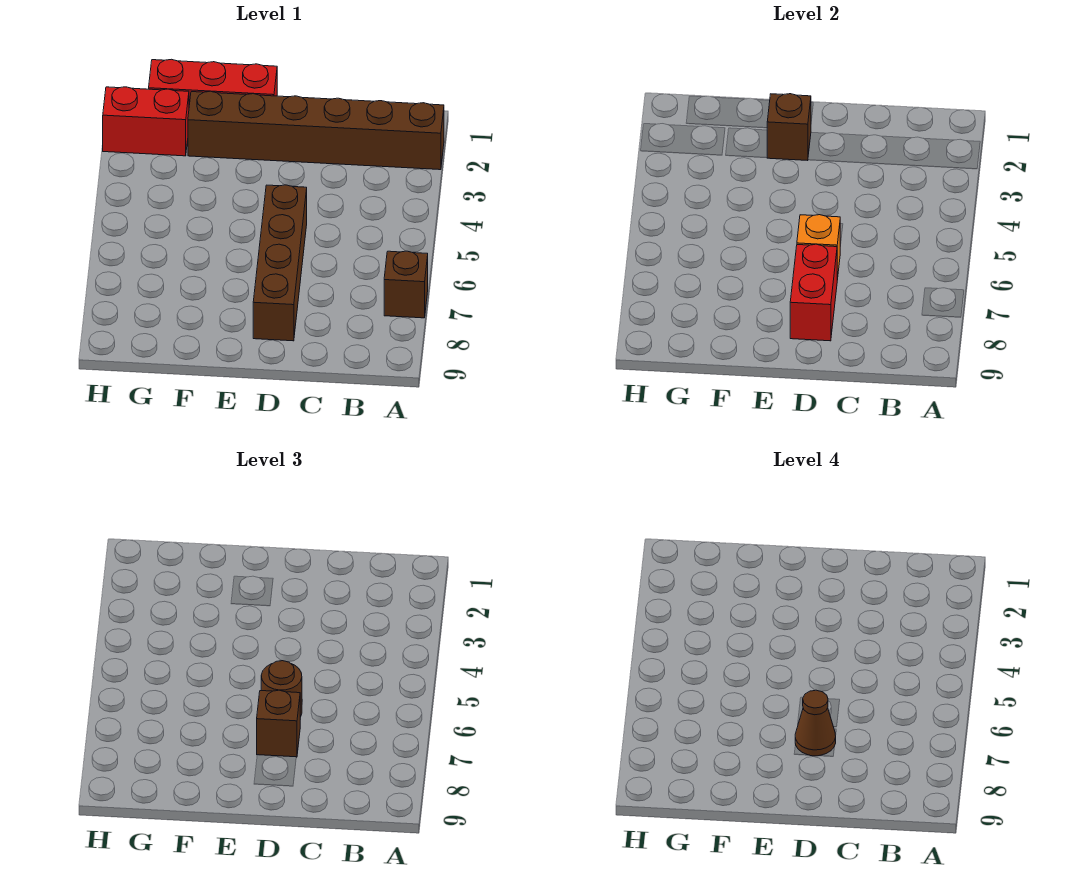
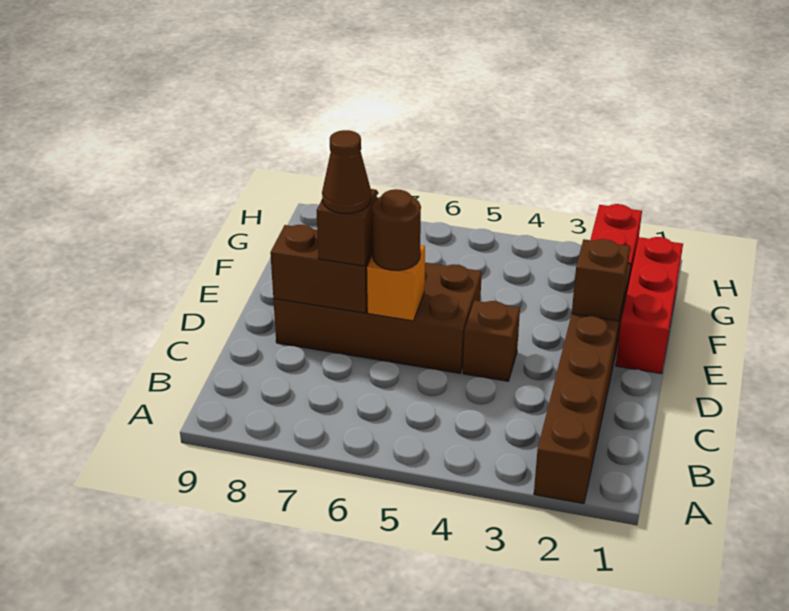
brown brick A7 level 1 -> brown brick D4 level 1
brown brick D5:D8 level 1 -> brown brick D5:E8 level 1
red brick D7:D8 level 2 -> brown brick D7:D8 level 2

